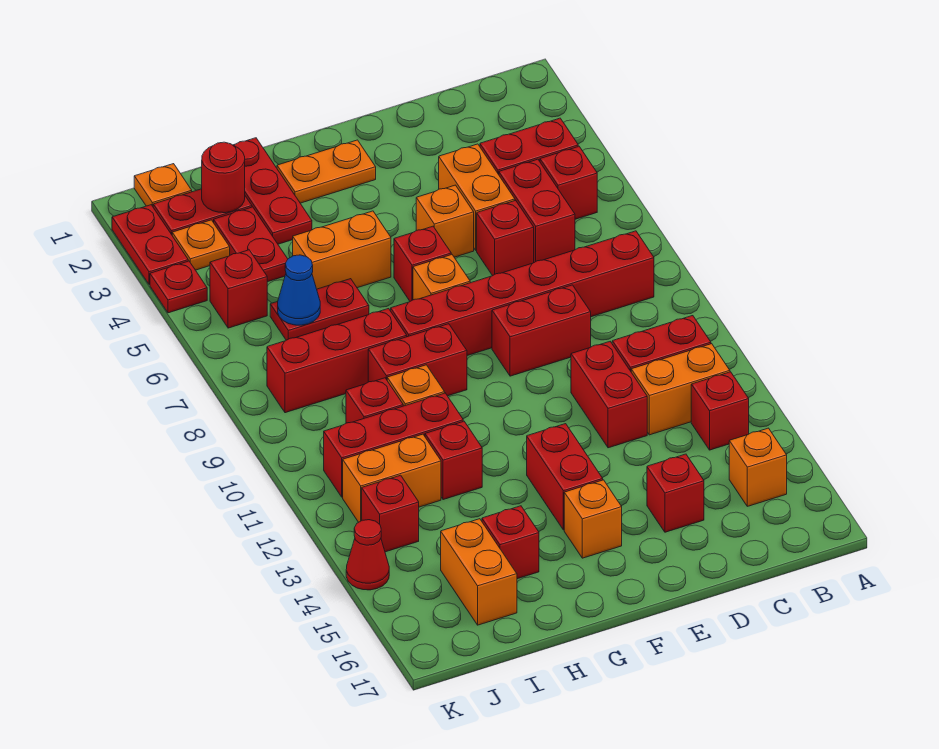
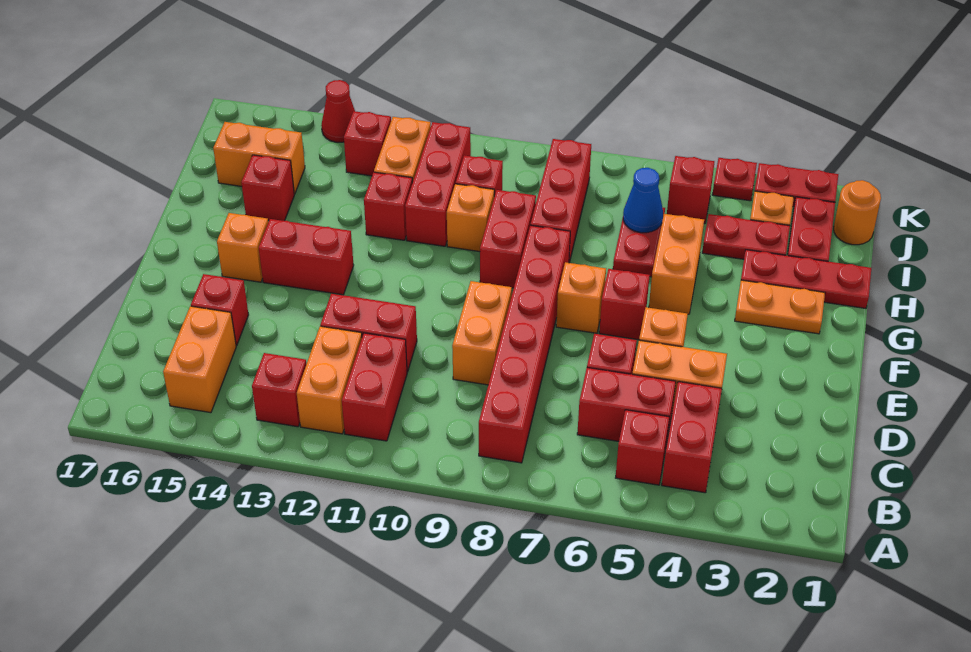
orange brick B15 level 1 -> orange brick B15:C15 level 1
red brick D9:E9 level 1 -> orange brick D9:E9 level 1
orange plate F2:G2 level 1 -> orange plate G2:G3 level 1
red round brick I2 level 2 -> none
orange plate J1 level 1 -> orange round brick J1 level 1

